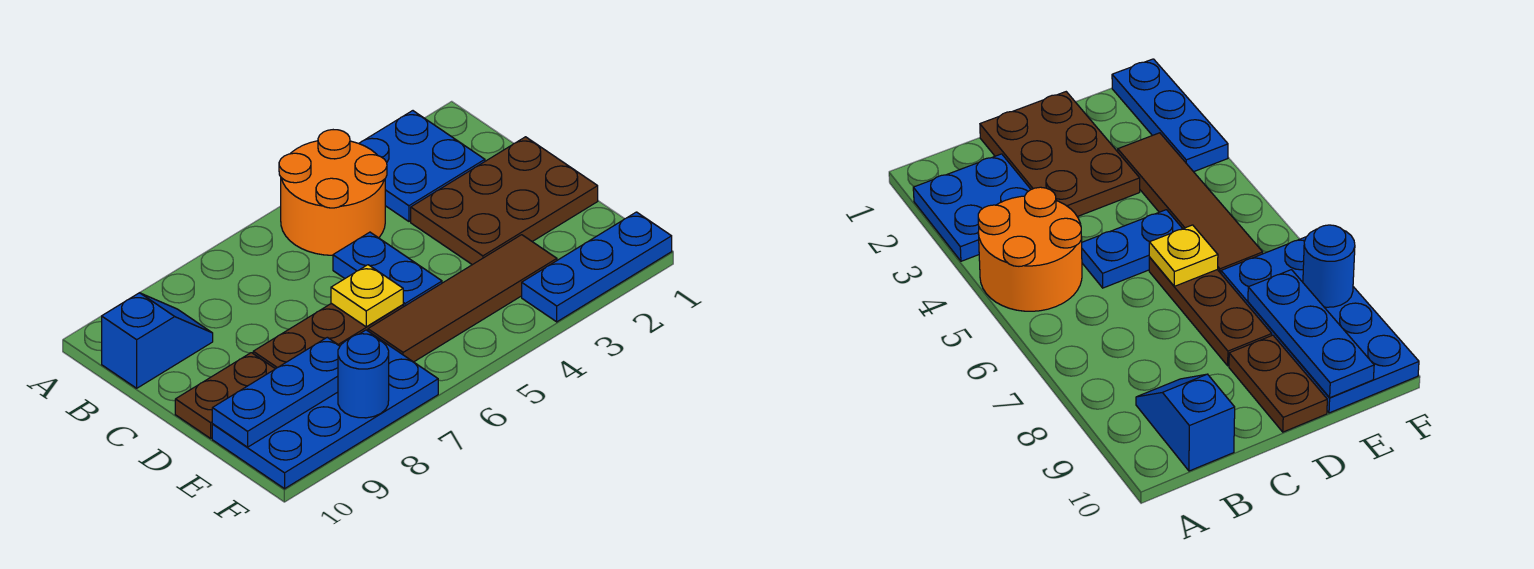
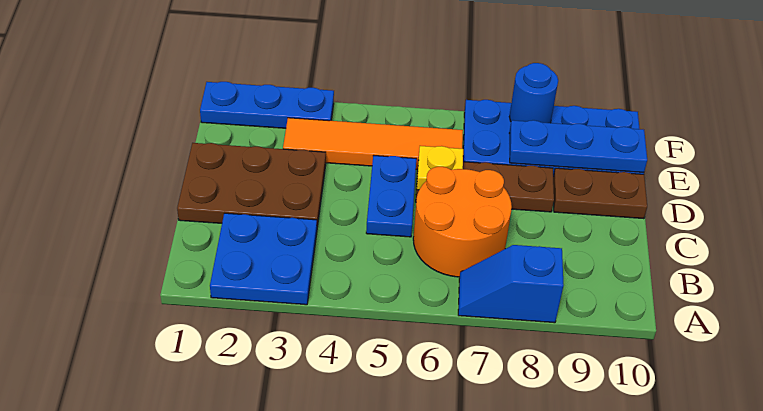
orange round brick A4:B5 level 1 -> orange round brick B6:C7 level 1
blue slope B9:B10 level 1 top 10 -> blue slope A7:A8 level 1 top 8
brown tile E3:E6 level 1 -> orange tile E3:E6 level 1

